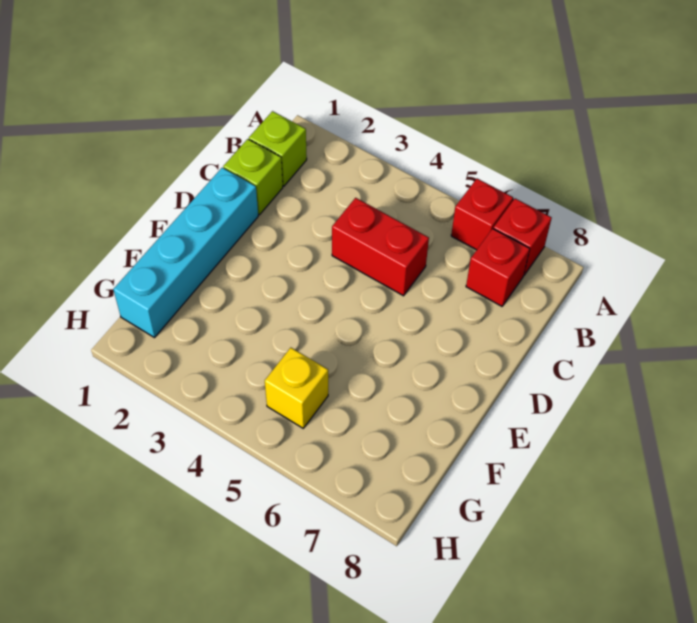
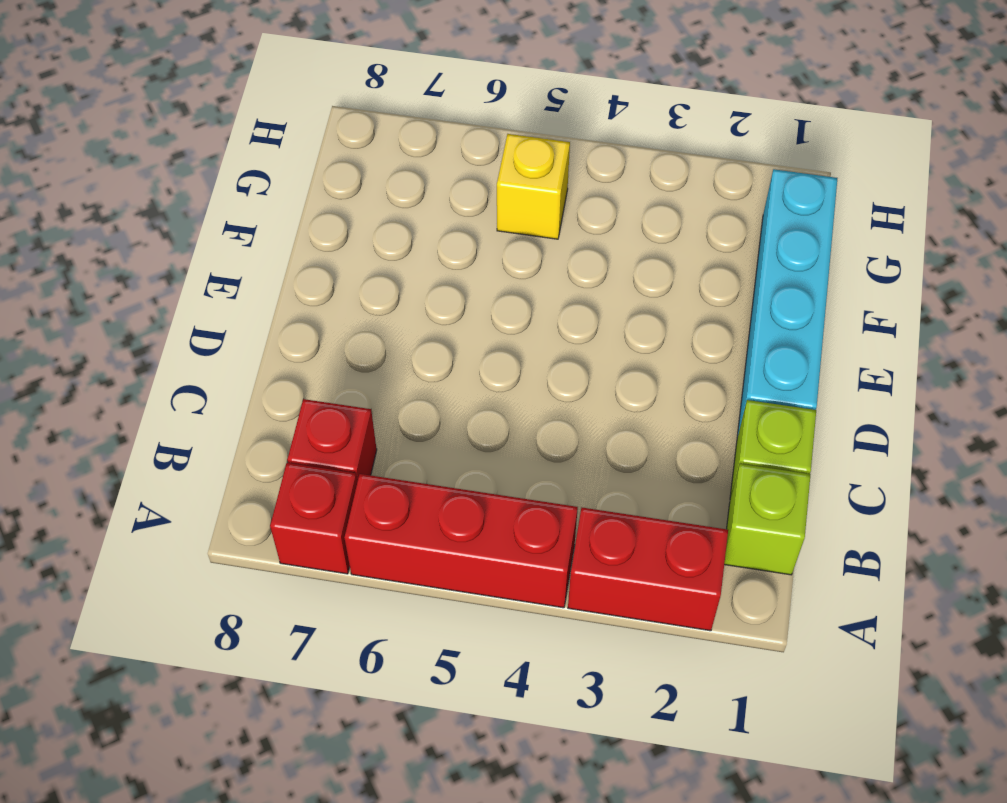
red brick A6 level 1 -> red brick A4:A6 level 1
red brick C4:C5 level 1 -> red brick A2:A3 level 1

